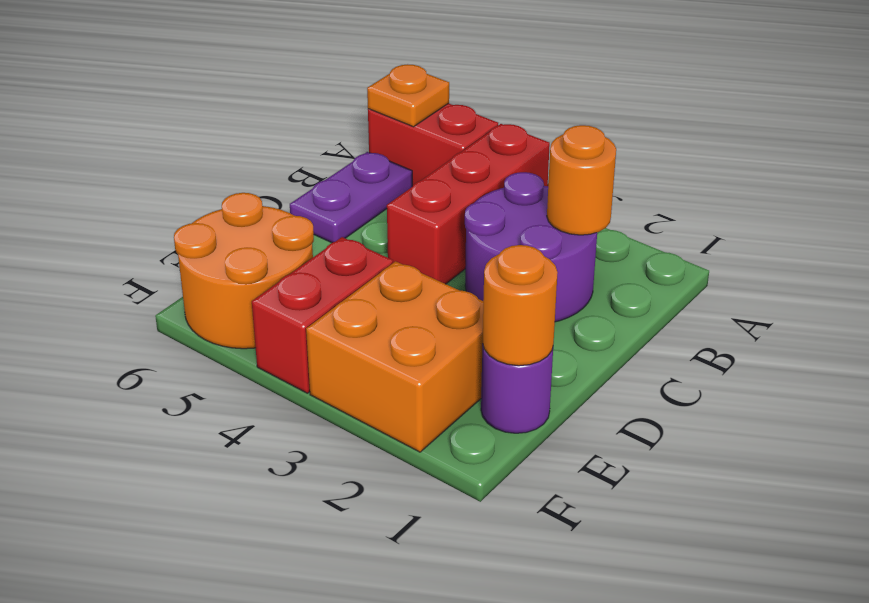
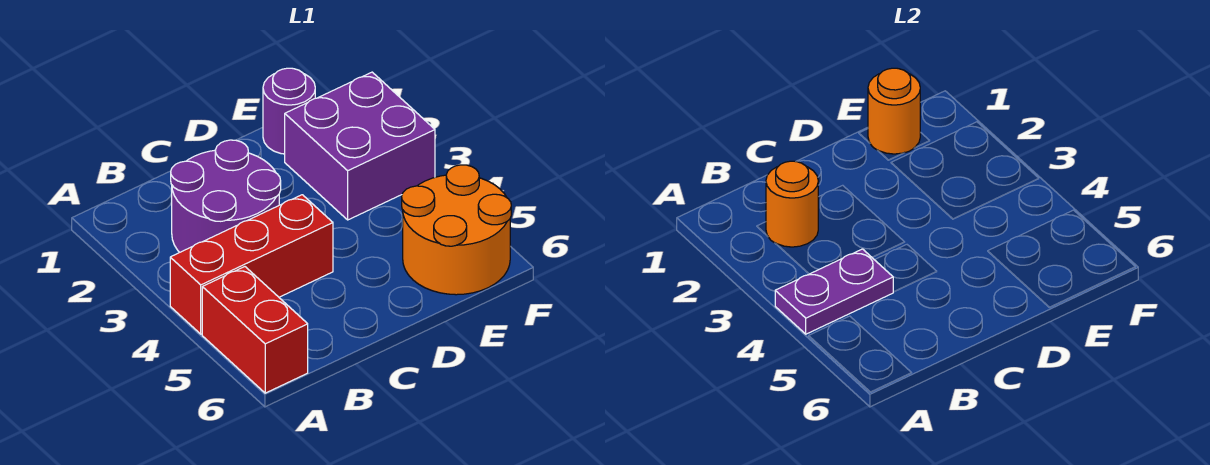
orange plate A6 level 2 -> none
purple plate B6:C6 level 1 -> purple plate A4:B4 level 2
orange brick E2:F3 level 1 -> purple brick E2:F3 level 1
red brick E4:F4 level 1 -> none

